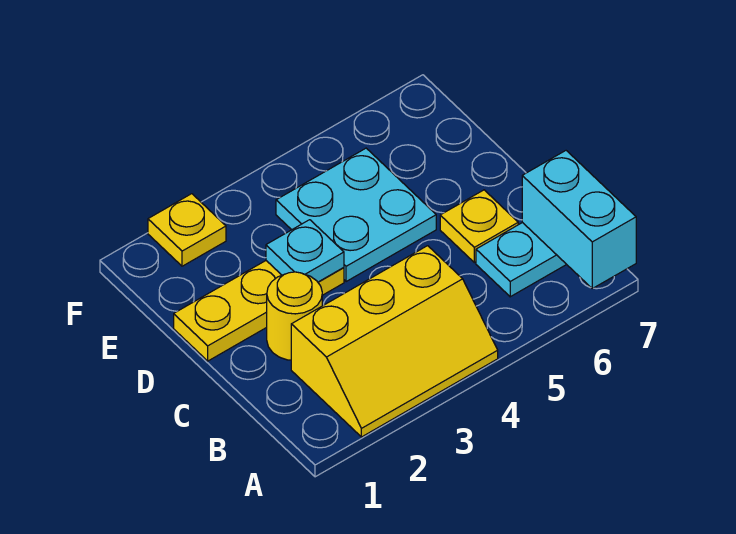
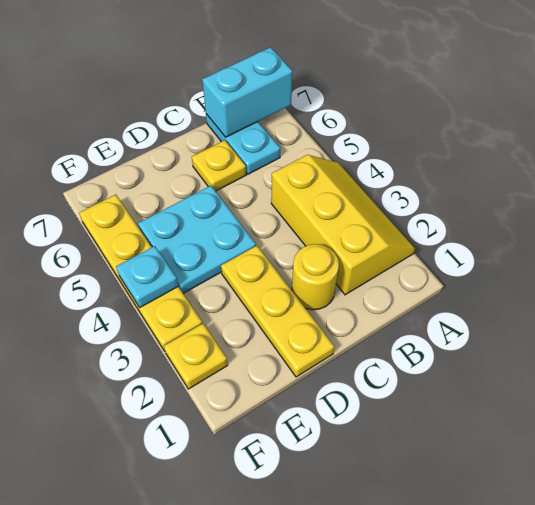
cyan plate D3 level 2 -> cyan plate F4 level 2
none -> yellow plate F3:F6 level 1

